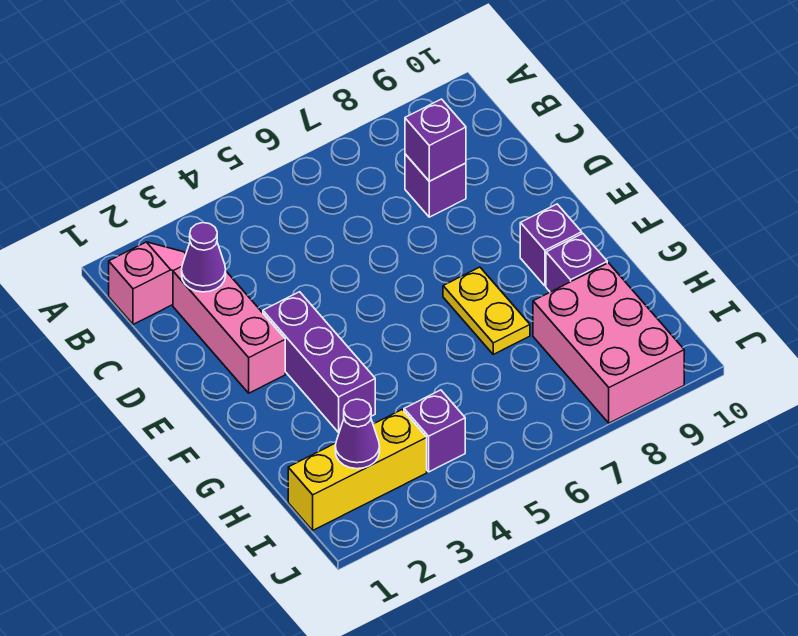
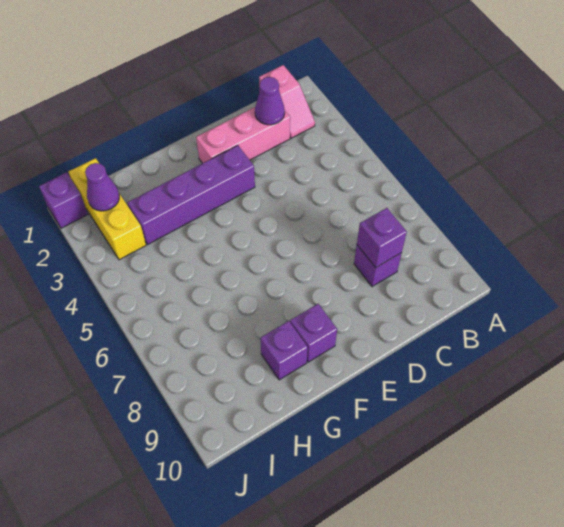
purple brick E3:G3 level 1 -> purple brick E3:H3 level 1
yellow plate F7:G7 level 1 -> none
pink brick H8:J9 level 1 -> none
purple brick I4 level 1 -> purple brick J1 level 1

